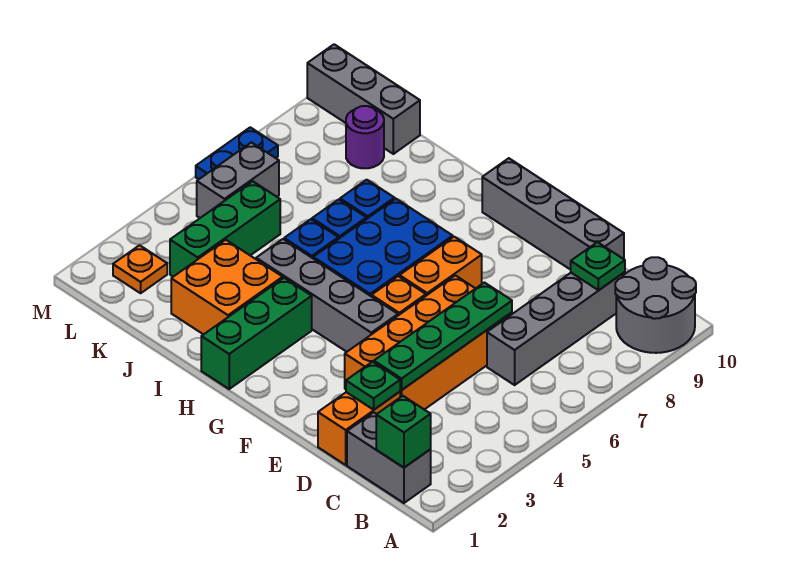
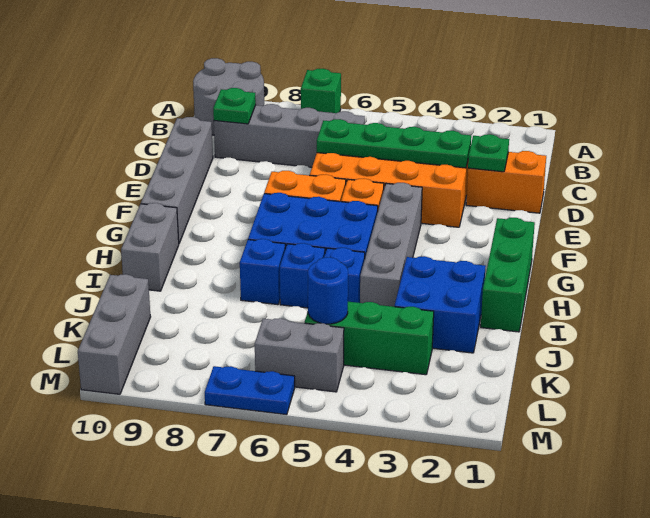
grey brick B1:C1 level 1 -> grey brick H10:I10 level 1
green brick B1 level 2 -> green brick A7 level 1
green brick H1:H3 level 1 -> green brick G1:I1 level 1
orange brick I2:J3 level 1 -> blue brick I2:J3 level 1
none -> blue round brick K5 level 2
purple round brick K9 level 1 -> none
orange plate L2 level 1 -> none

